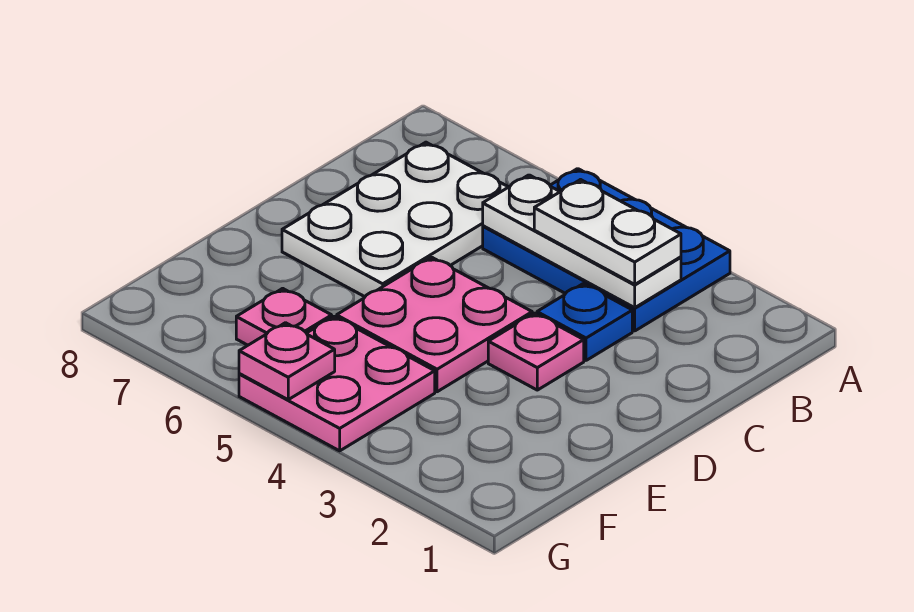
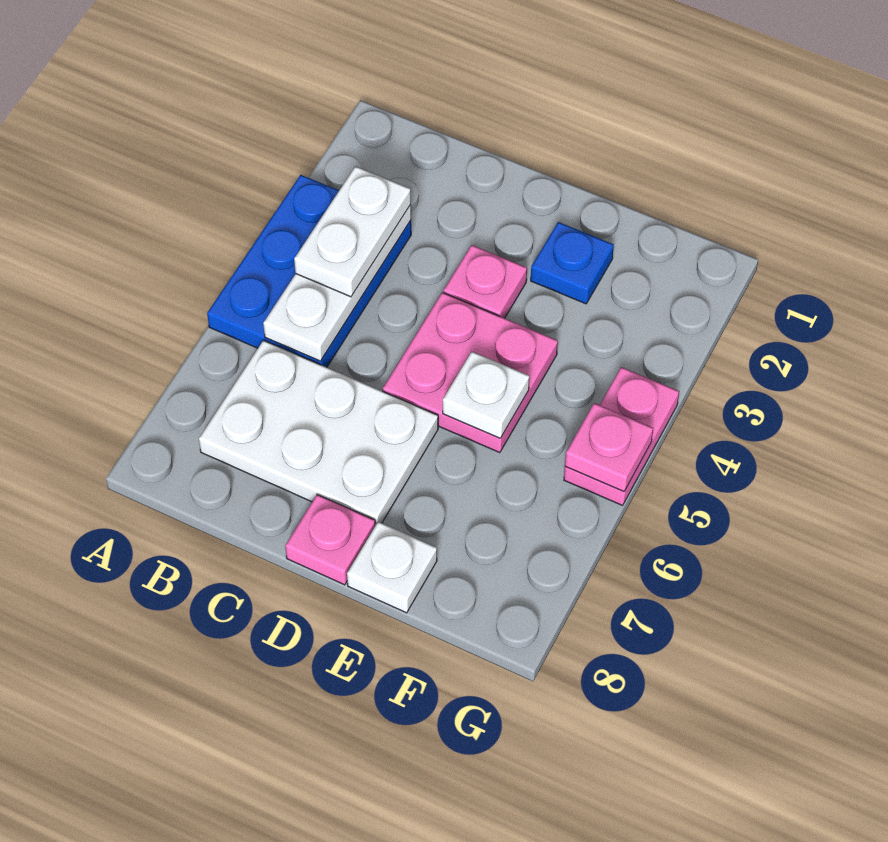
blue plate C3 level 1 -> blue plate E2 level 1
none -> white plate E5 level 2
none -> white plate E8 level 1
pink plate F4:G5 level 1 -> pink plate G4:G5 level 1
pink plate F6 level 1 -> pink plate D8 level 1

